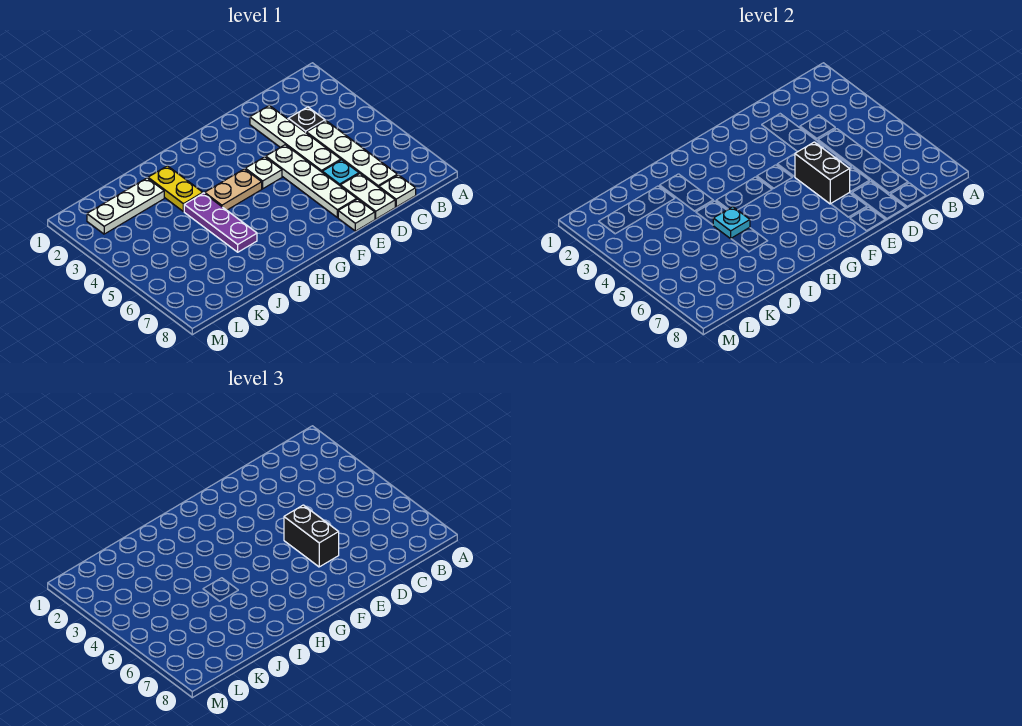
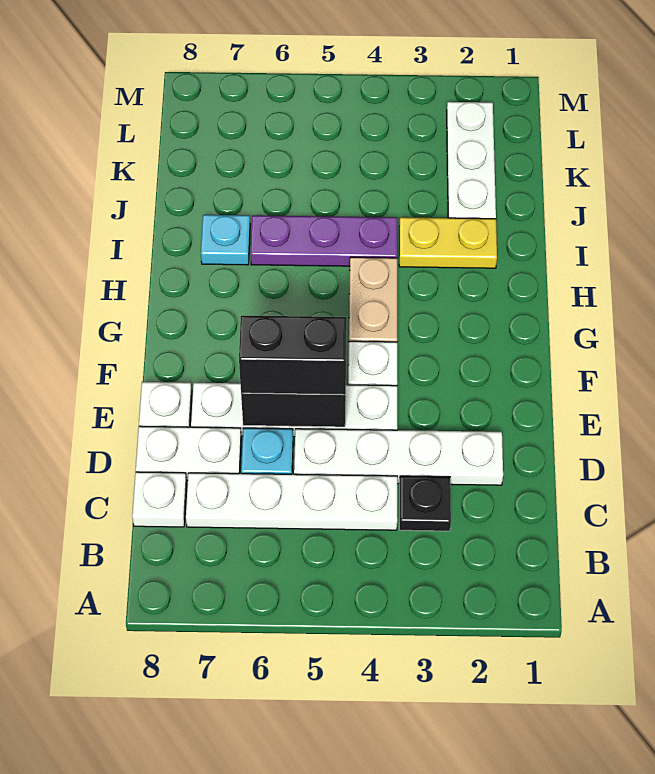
cyan plate I5 level 2 -> cyan plate I7 level 1

